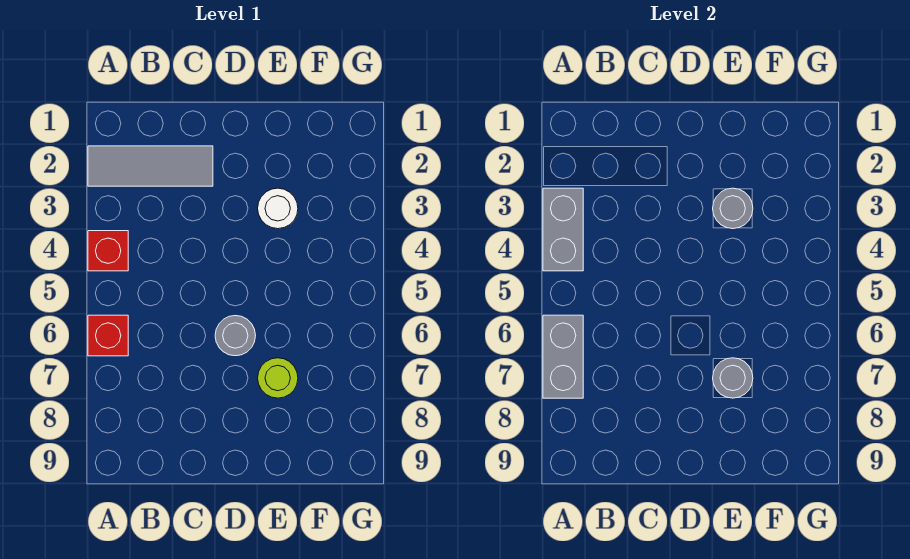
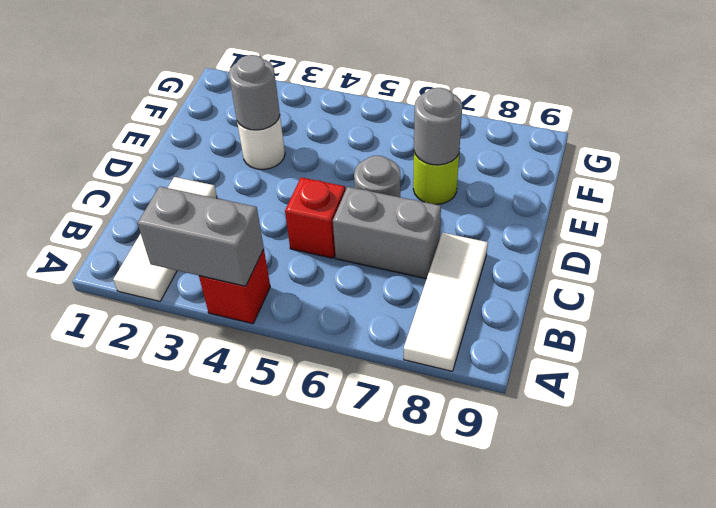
grey tile A2:C2 level 1 -> white tile A2:C2 level 1
red brick A6 level 1 -> red brick C5 level 1
grey brick A6:A7 level 2 -> grey brick C6:C7 level 1
none -> white tile A8:C8 level 1

